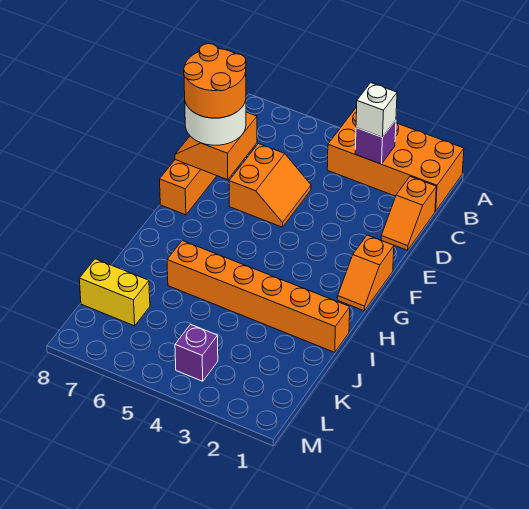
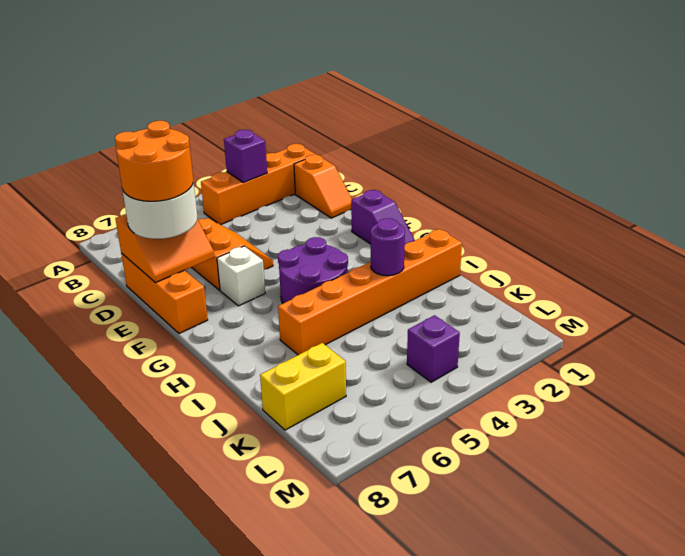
orange brick A1:B4 level 1 -> orange brick B1:B4 level 1
white brick B3 level 3 -> white brick F6 level 1
orange slope D7:E8 level 2 top 7 -> orange slope D7:E8 level 2 top D
orange slope F1:G1 level 1 top F -> purple slope F1:G1 level 1 top F
none -> purple round brick G4:H5 level 1
none -> purple round brick I3 level 2

